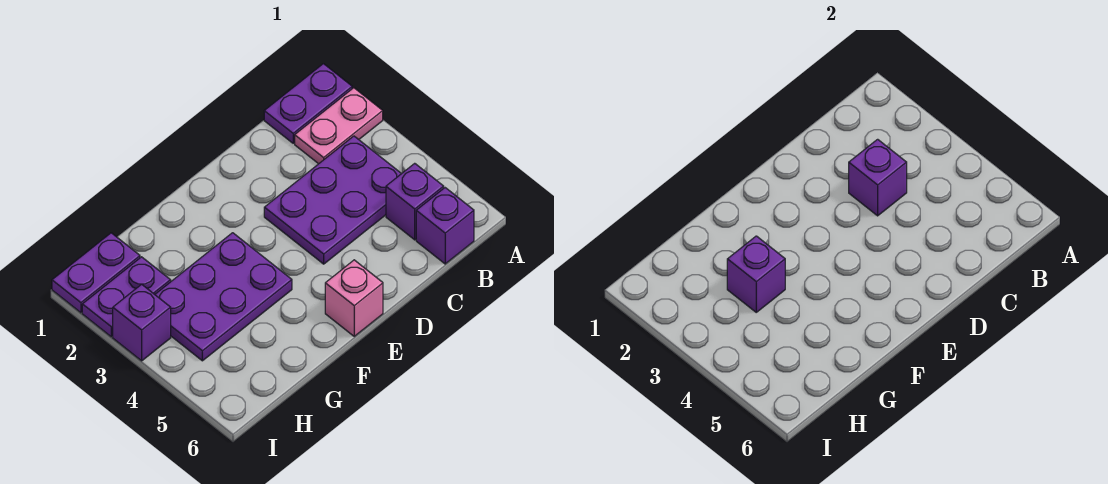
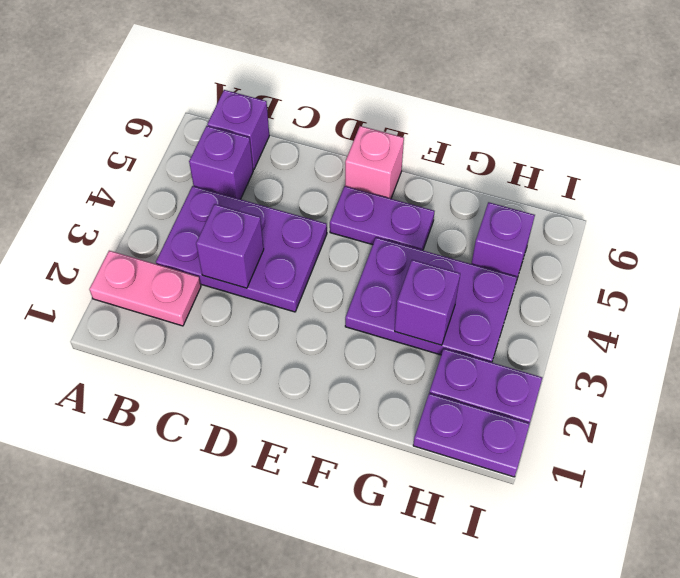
purple plate A1:B1 level 1 -> purple plate E5:F5 level 1
purple brick I3 level 1 -> purple brick H5 level 1

